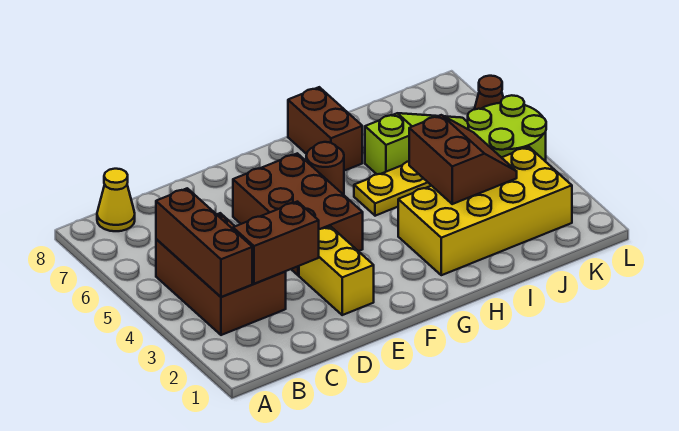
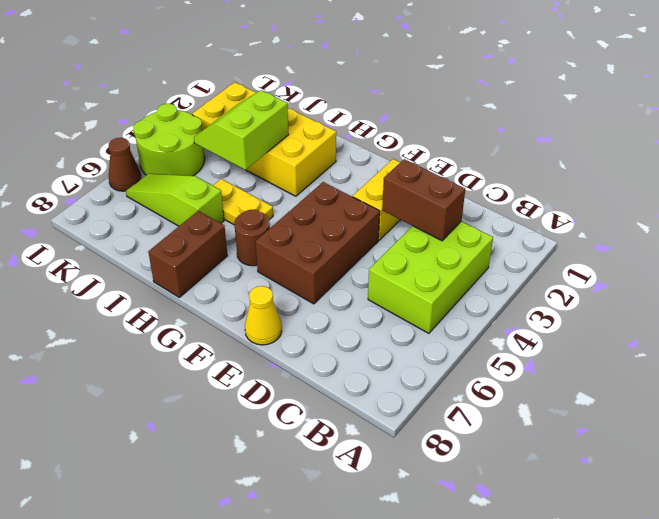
brown brick B3:C5 level 1 -> lime brick B3:C5 level 1
brown brick B3:B5 level 2 -> none
yellow cone B8 level 1 -> yellow cone E8 level 1
brown slope I3:J4 level 2 top I -> lime slope I3:J4 level 2 top I

